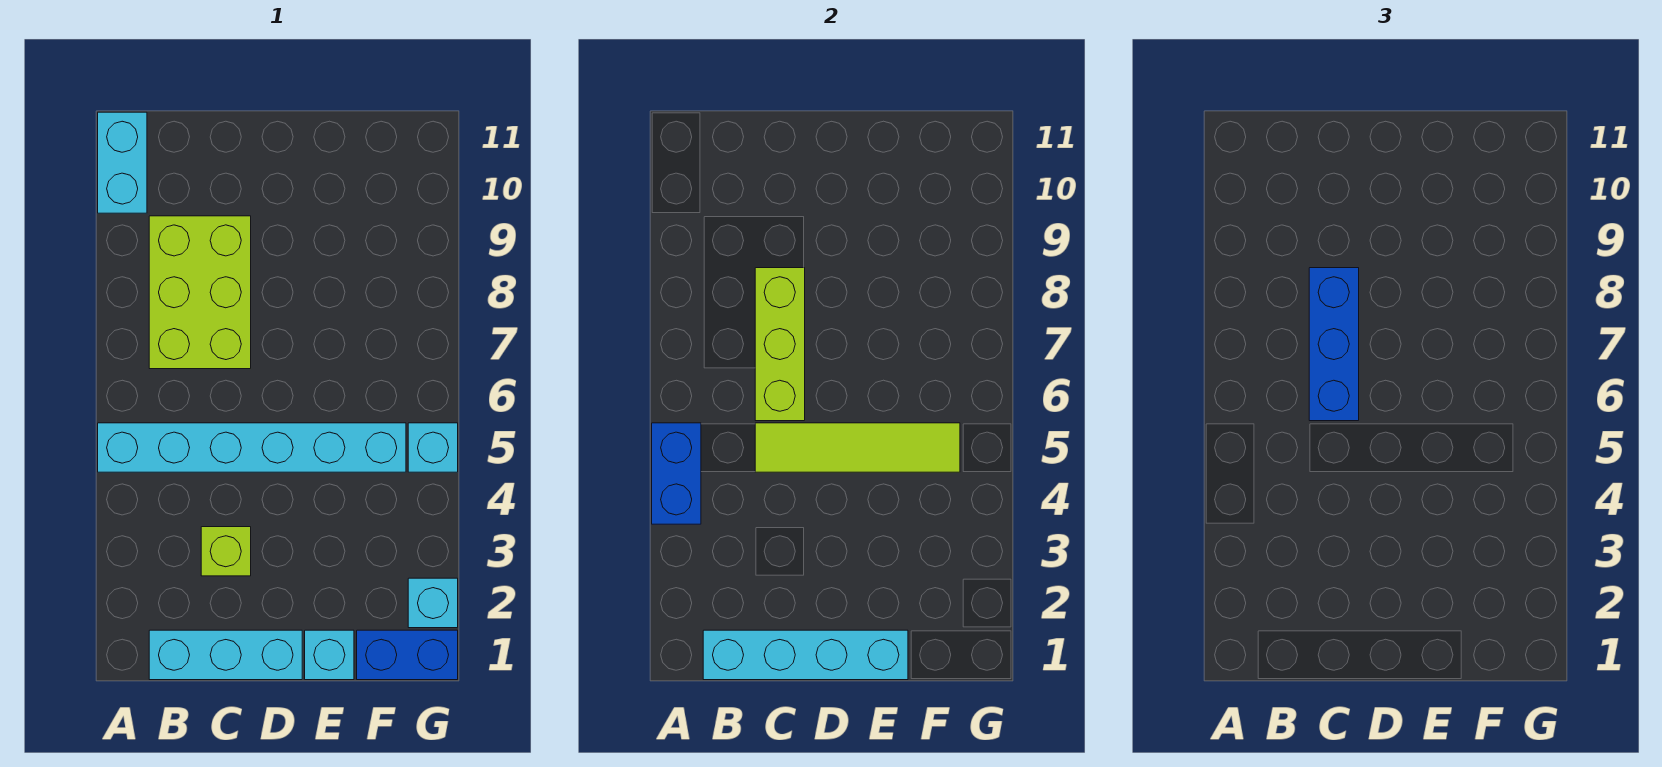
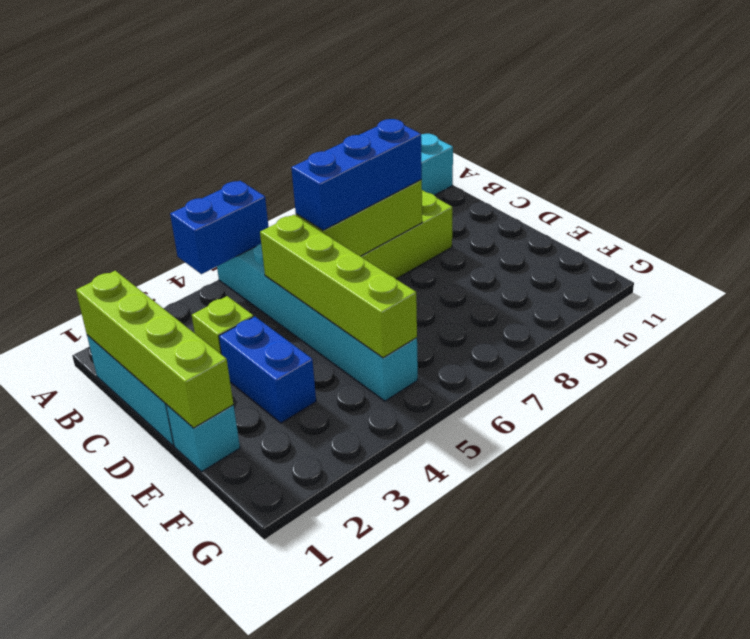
cyan brick B1:E1 level 2 -> lime brick B1:E1 level 2
lime tile C5:F5 level 2 -> lime brick C5:F5 level 2
blue brick F1:G1 level 1 -> blue brick D3:E3 level 1
cyan brick G2 level 1 -> none
cyan brick G5 level 1 -> none

